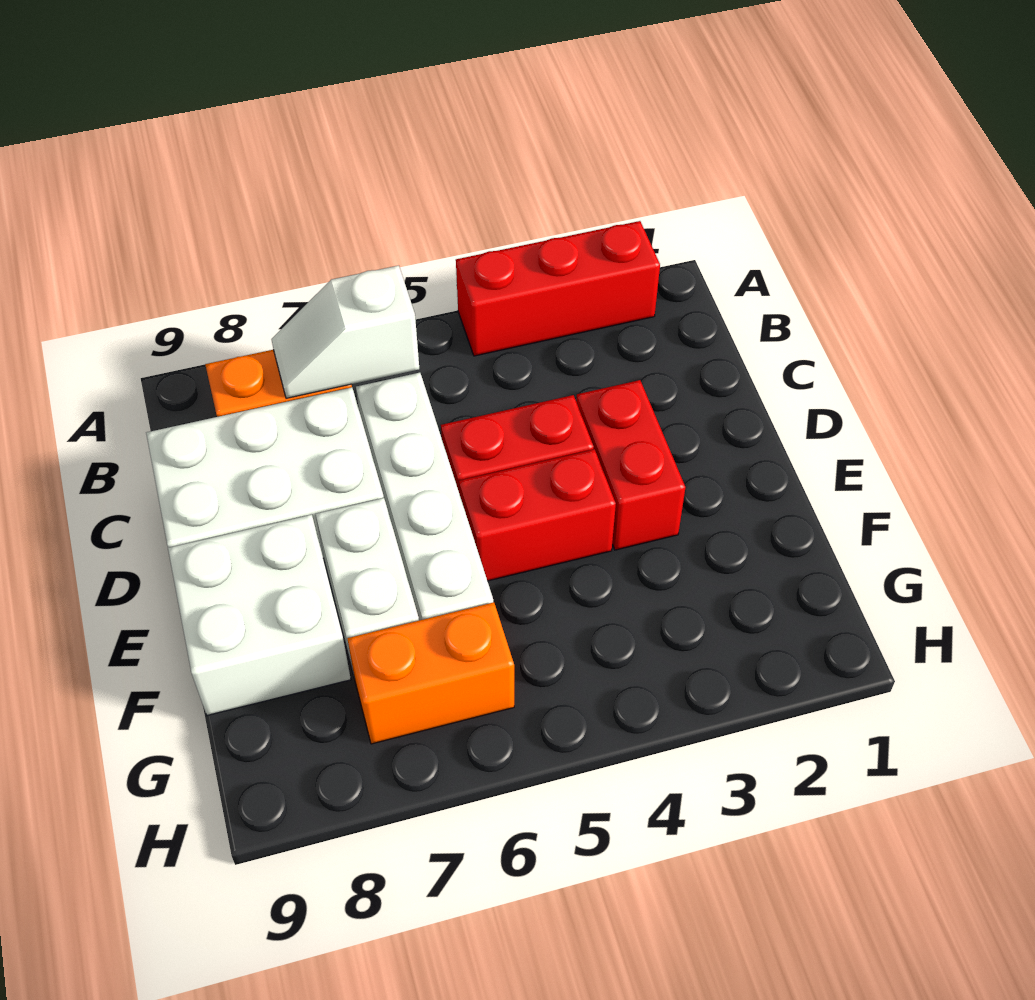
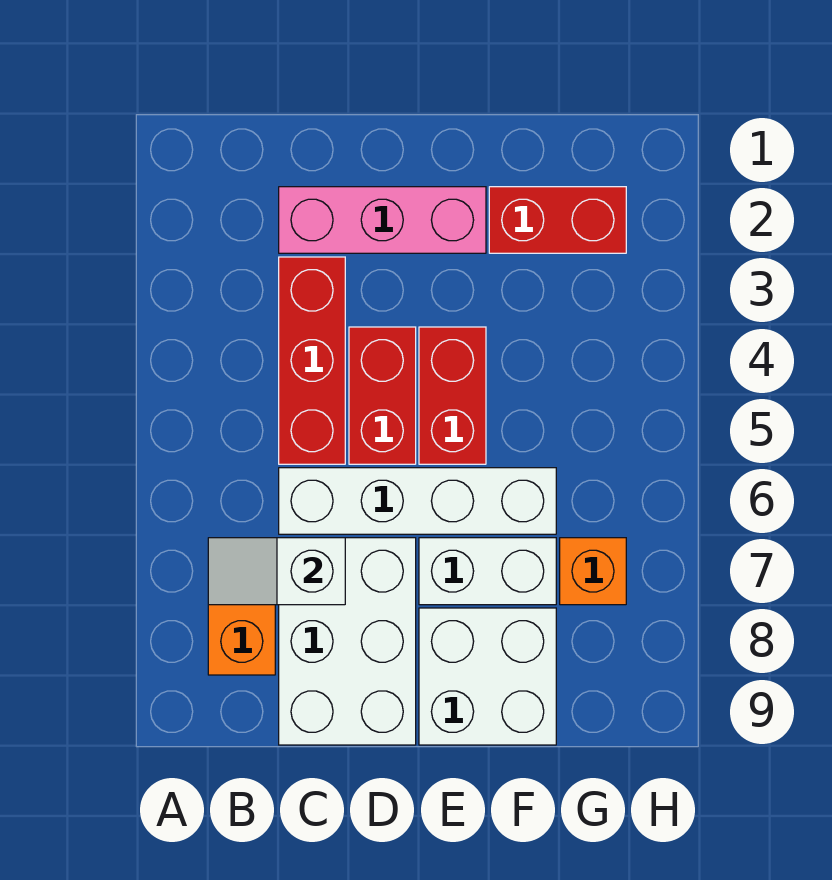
red brick A2:A4 level 1 -> red brick C3:C5 level 1
white slope B6:B7 level 2 top 6 -> white slope B7:C7 level 2 top C
none -> pink brick C2:E2 level 1
red brick D3:E3 level 1 -> red brick F2:G2 level 1
orange brick G6:G7 level 1 -> orange brick G7 level 1

